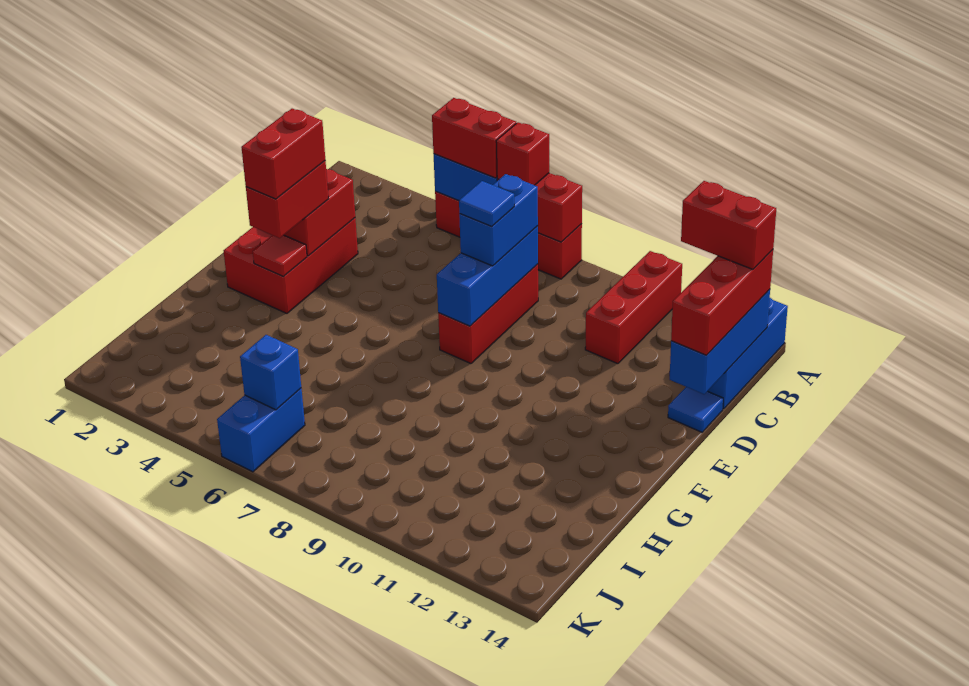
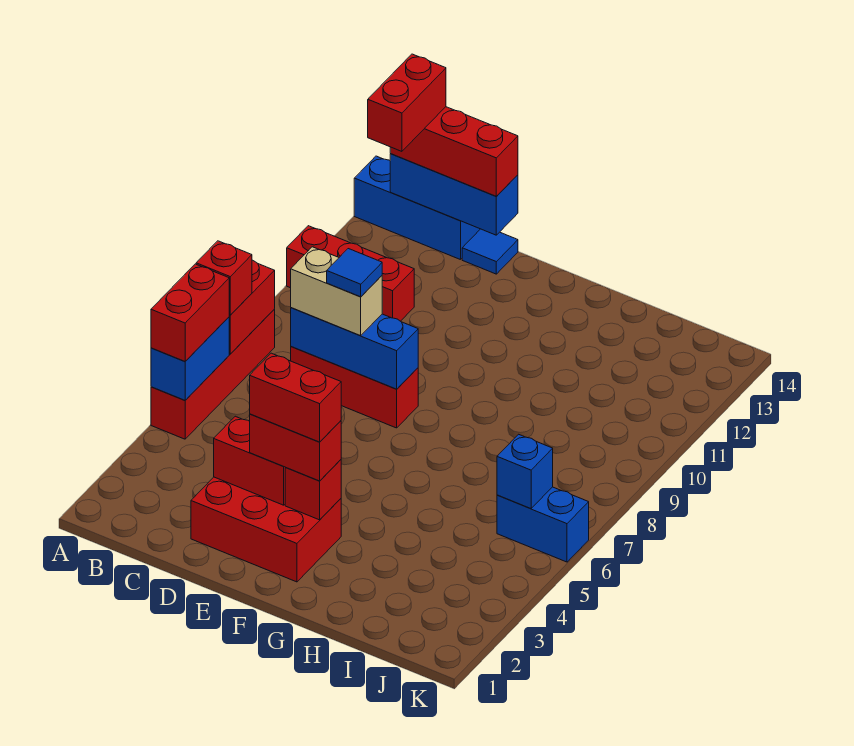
blue brick C8:D8 level 3 -> tan brick C8:D8 level 3
red tile F3 level 2 -> red brick F3 level 2

